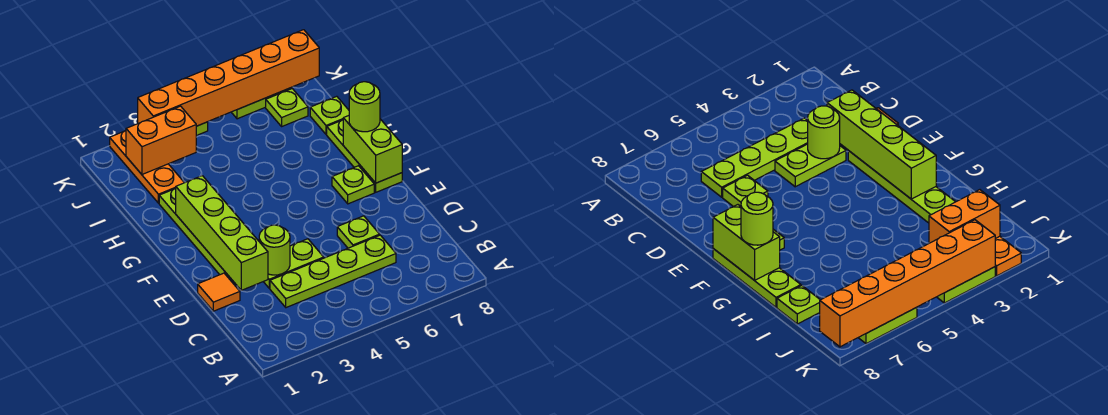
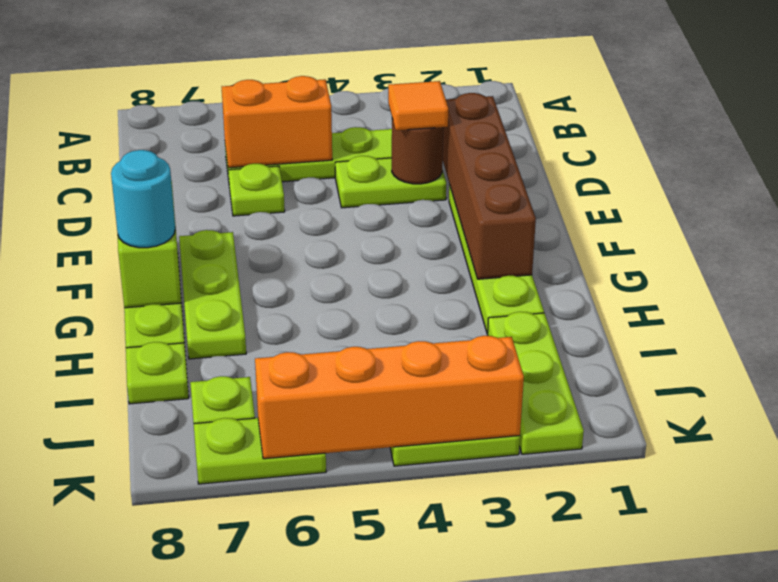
orange tile D1 level 1 -> orange tile D3 level 3
lime brick D2:G2 level 2 -> brown brick D2:G2 level 2
lime round brick D3 level 2 -> brown round brick D3 level 2
lime plate F7 level 1 -> lime plate F7:H7 level 1
lime round brick G8 level 3 -> cyan round brick G8 level 3
orange plate I2:K2 level 1 -> lime plate I2:K2 level 1
orange brick J2:J3 level 2 -> orange brick C5:C6 level 2
orange brick K3:K8 level 2 -> orange brick K3:K6 level 2

